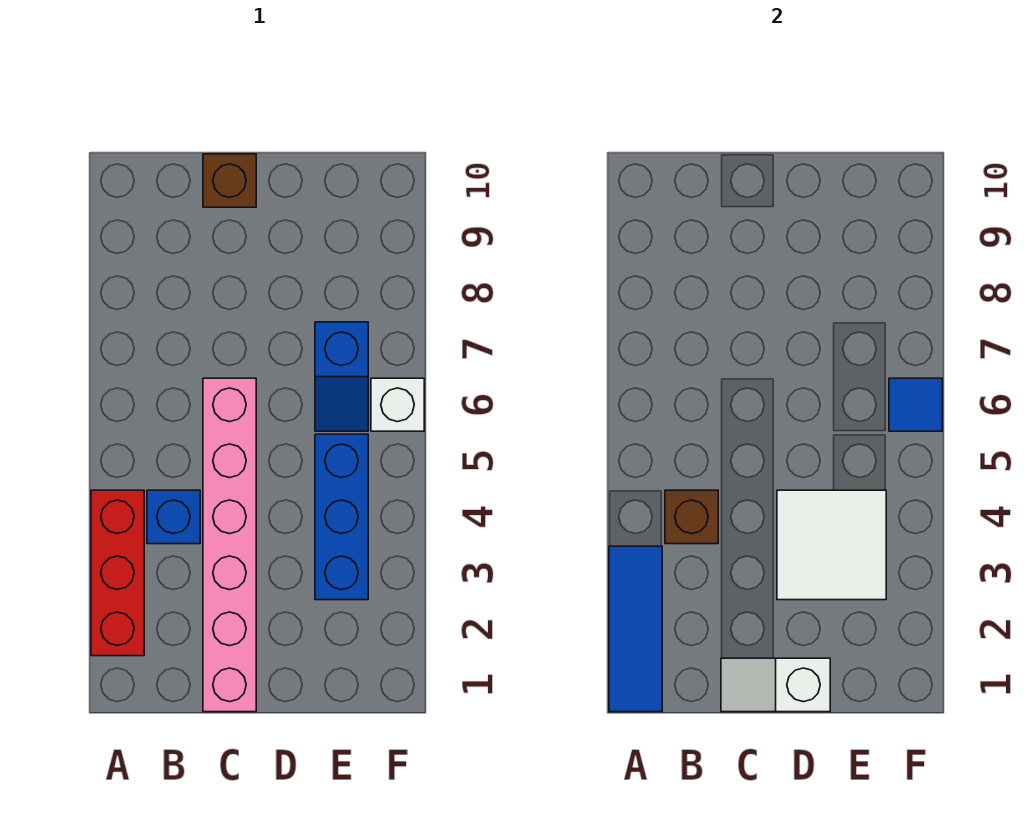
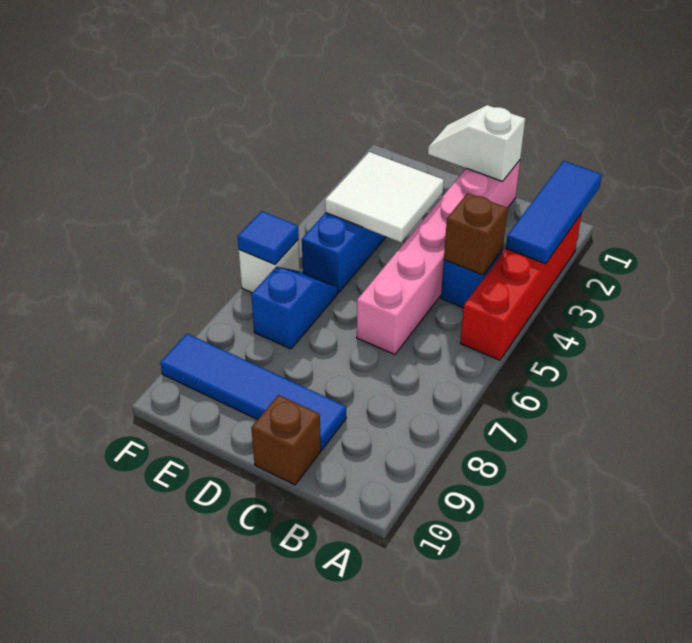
red brick A2:A4 level 1 -> red brick A2:A5 level 1
white slope C1:D1 level 2 top D -> white slope C1:D1 level 2 top C
none -> blue tile C9:F9 level 1

